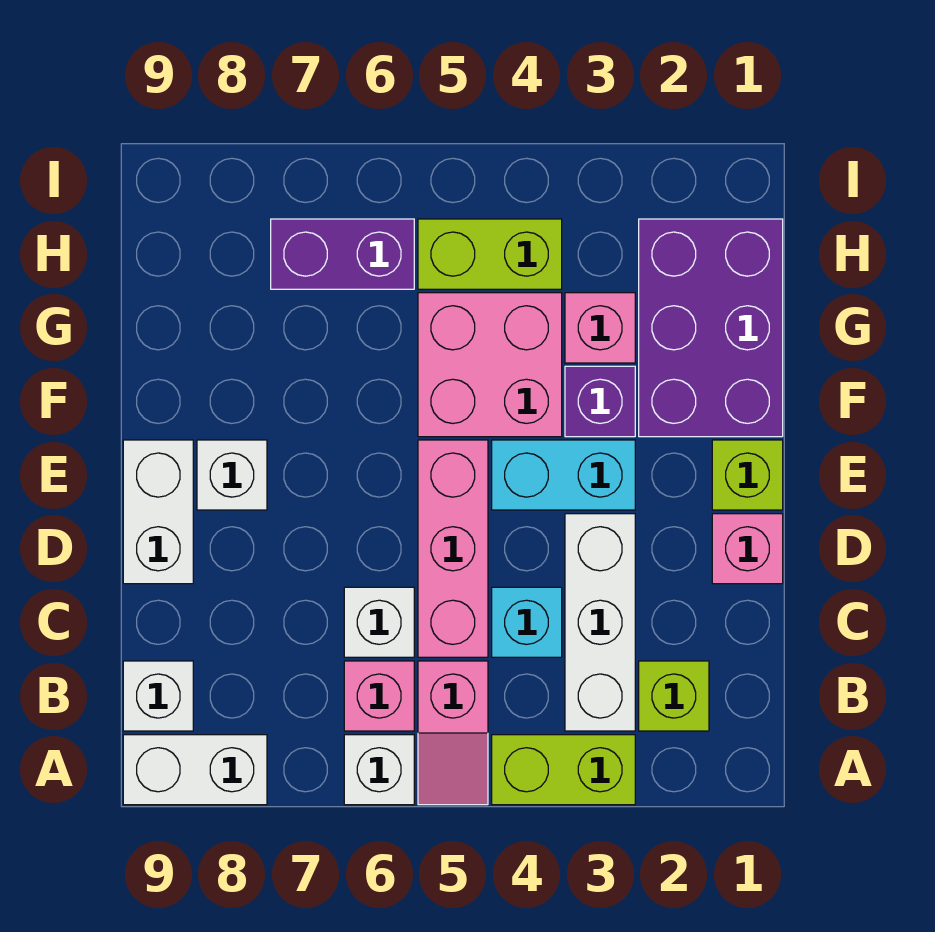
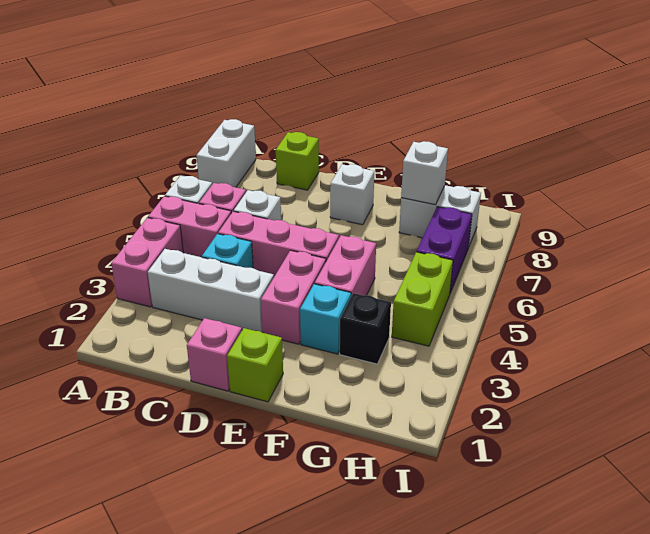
lime brick A3:A4 level 1 -> pink brick A3:A4 level 1
pink slope A5:B5 level 1 top B -> pink brick A5:B5 level 1
lime brick B2 level 1 -> lime brick C9 level 1
white brick B9 level 1 -> white brick G8 level 2
white brick D9:E9 level 1 -> white brick G8:H8 level 1
cyan brick E3:E4 level 1 -> pink brick E3:E4 level 1
purple brick F1:H2 level 1 -> none
purple brick F3 level 1 -> cyan brick F3 level 1
pink brick F4:G5 level 1 -> pink brick F4:F5 level 1
pink brick G3 level 1 -> black brick G3 level 1

